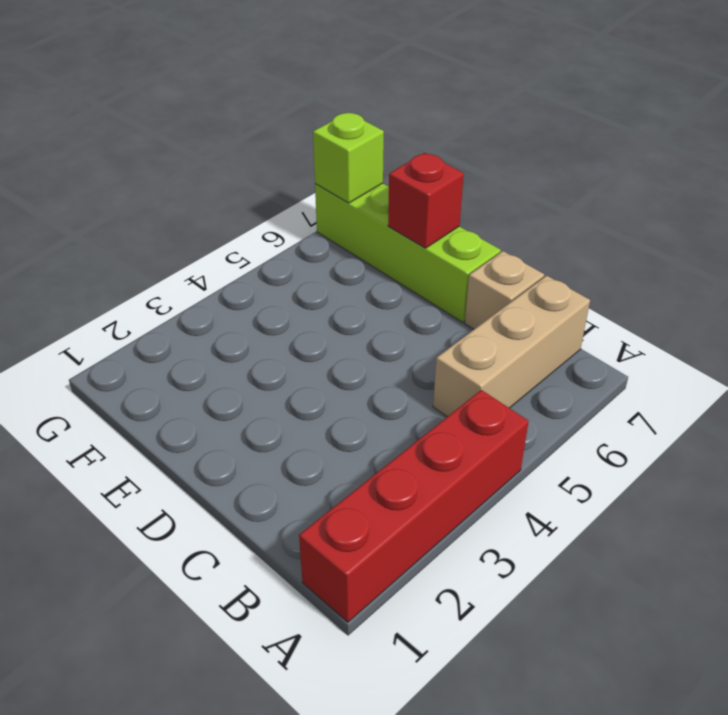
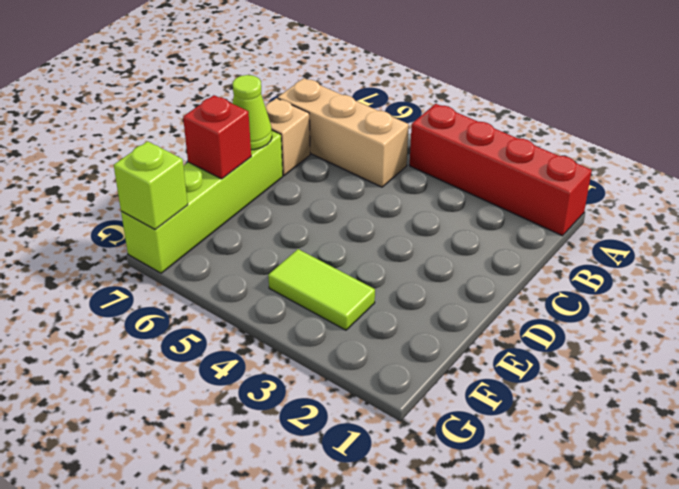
none -> lime cone D7 level 2
none -> lime tile F3:F4 level 1

